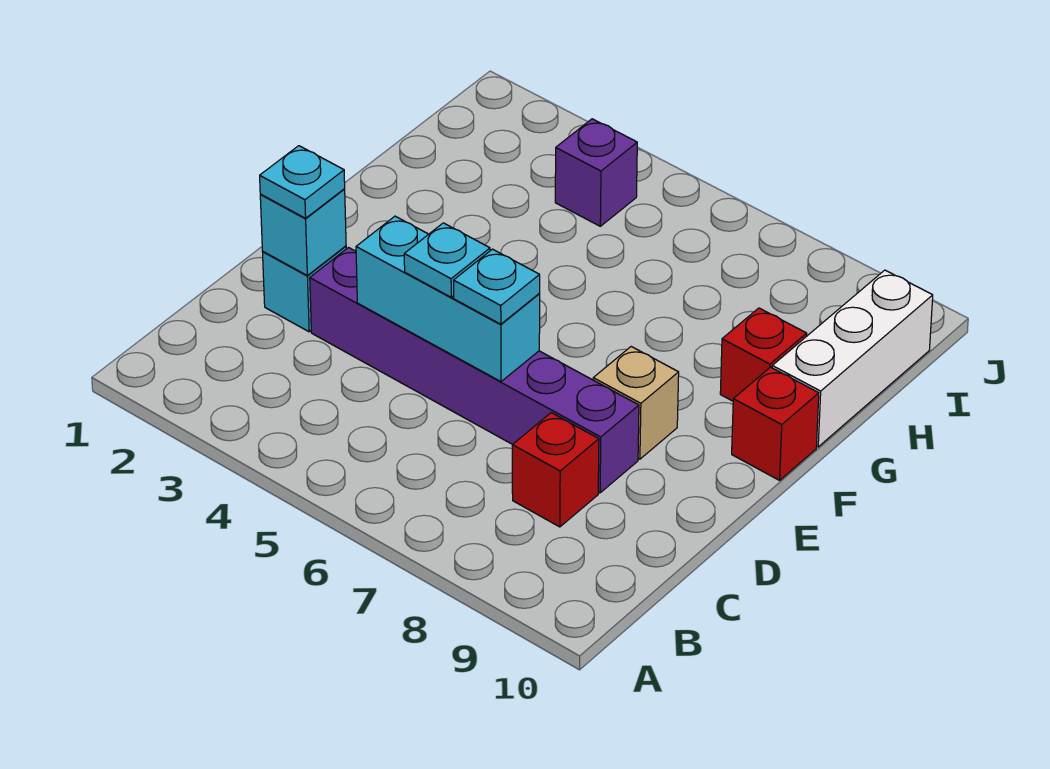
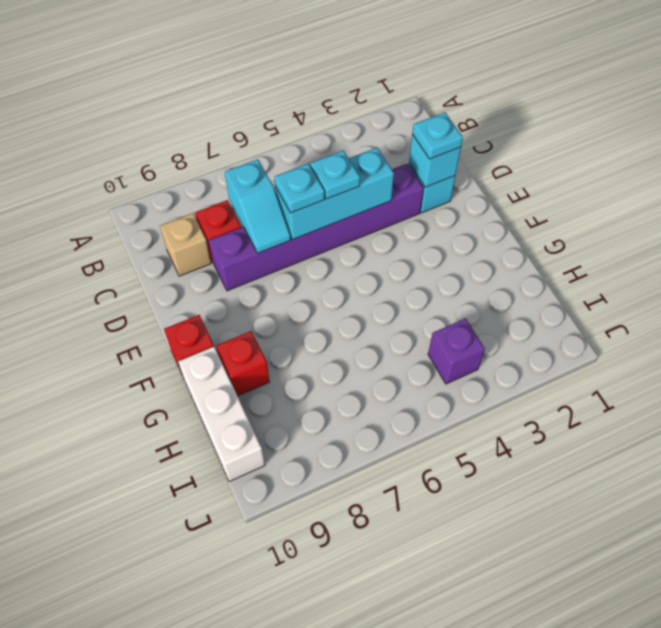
none -> cyan slope C7:D7 level 2 top C
tan brick E8 level 1 -> tan brick C9 level 1

